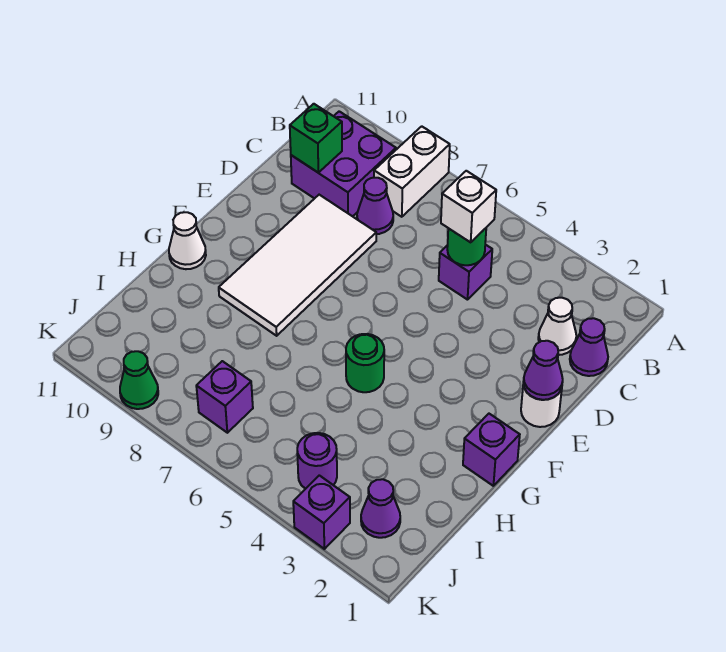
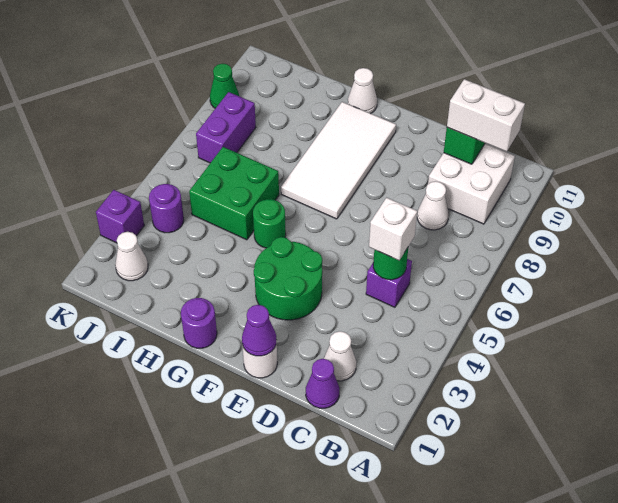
white brick A8:B8 level 1 -> white brick B10:C10 level 3
purple brick B9:C10 level 1 -> white brick B9:C10 level 1
purple cone C8 level 1 -> white cone C8 level 1
white tile D8:G9 level 1 -> white tile F7:G10 level 1
none -> green round brick E3:F4 level 1
purple brick G1 level 1 -> purple round brick G1 level 1
none -> green brick H5:I6 level 1
purple cone J2 level 1 -> white cone J2 level 1
purple brick J7 level 1 -> purple brick J7:J8 level 1

